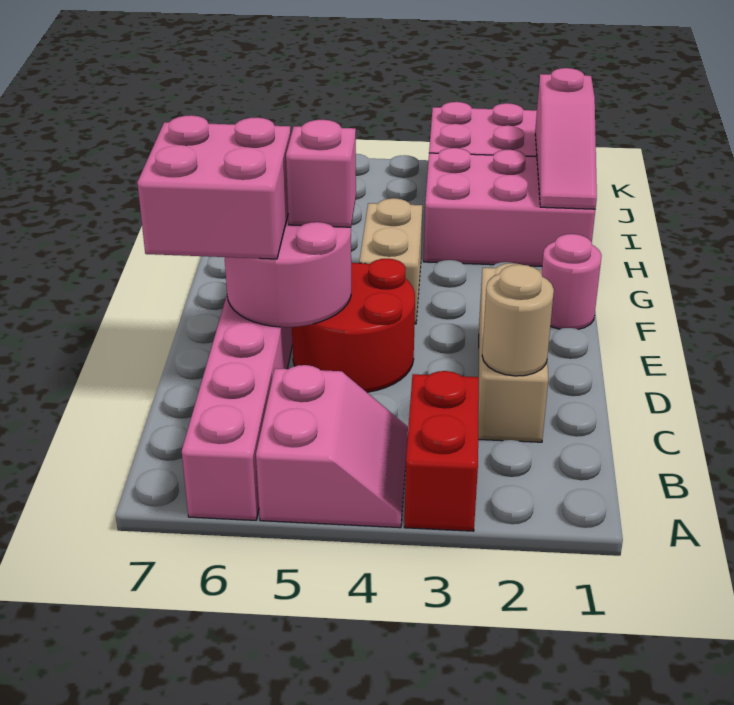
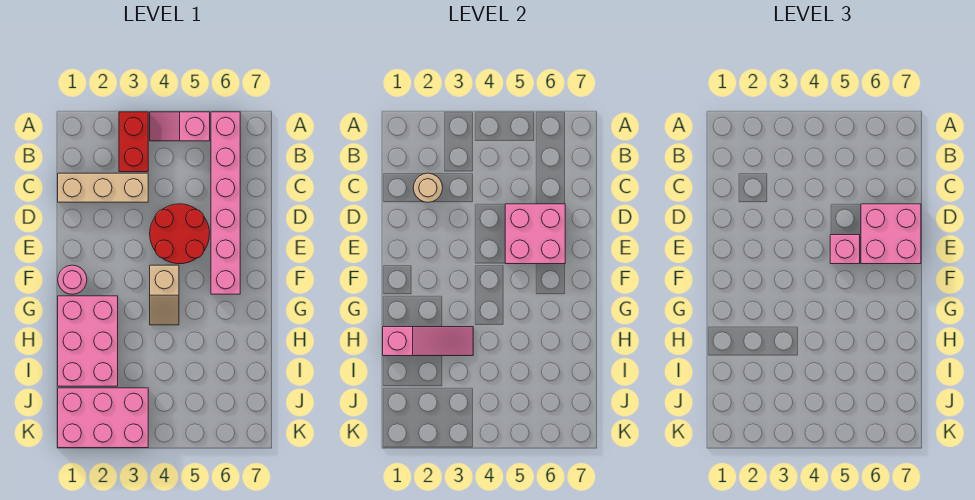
pink slope A4:B5 level 1 top 5 -> pink slope A4:A5 level 1 top 5
tan brick C2:E2 level 1 -> tan brick C1:C3 level 1
pink round brick D5:E6 level 2 -> pink brick D5:E6 level 2
tan brick F4:G4 level 1 -> tan slope F4:G4 level 1 top F
pink brick H1:I3 level 1 -> pink brick G1:I2 level 1
pink slope H1:J1 level 2 top J -> pink slope H1:H3 level 2 top 1

